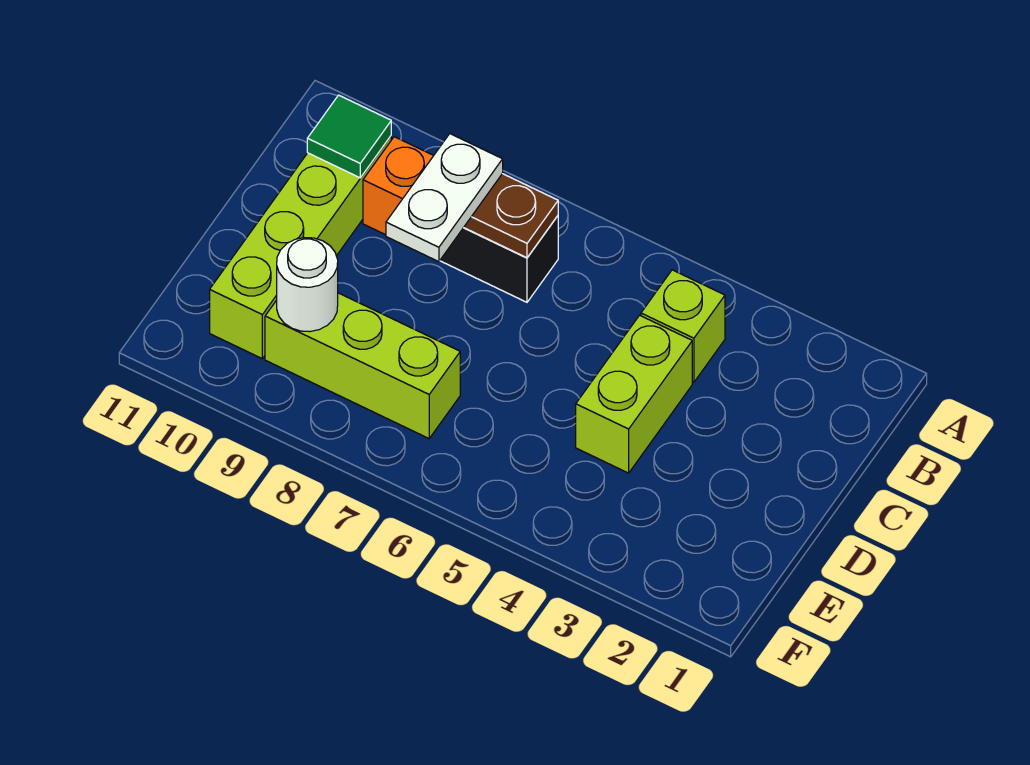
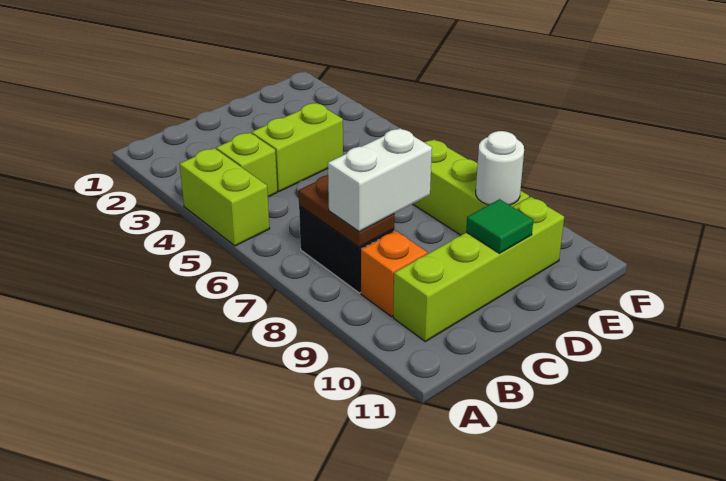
none -> lime brick A4:A5 level 1
white plate B8:C8 level 3 -> white brick B8:C8 level 3
green tile B10 level 2 -> green tile D10 level 2

